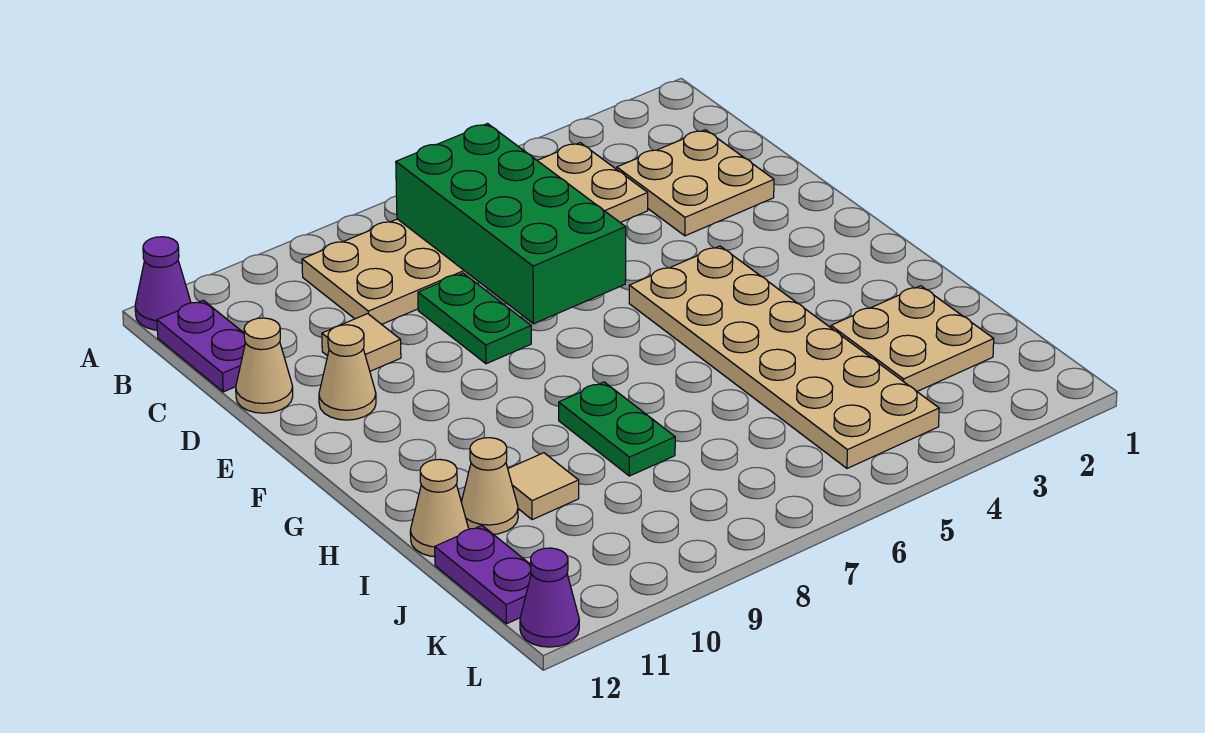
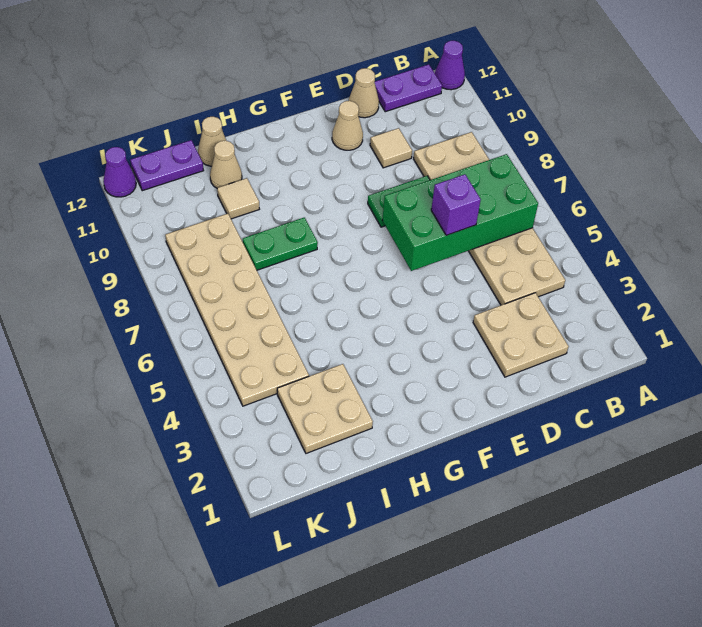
none -> purple brick D6 level 3
tan plate F4:K5 level 1 -> tan plate J4:K9 level 1

